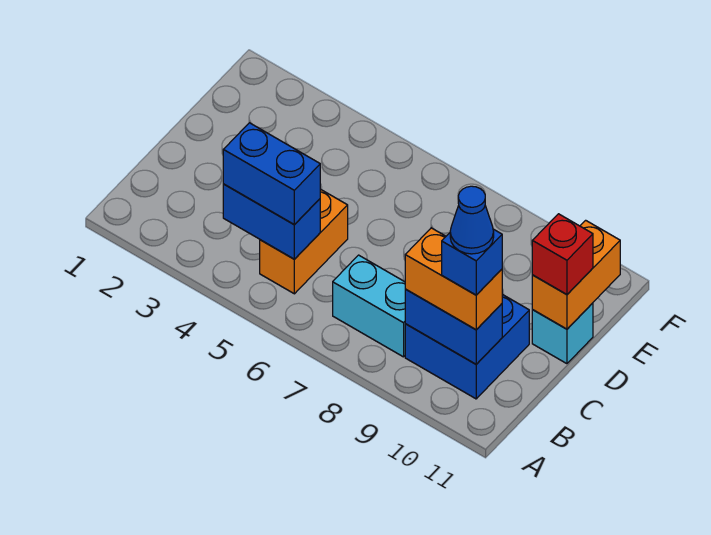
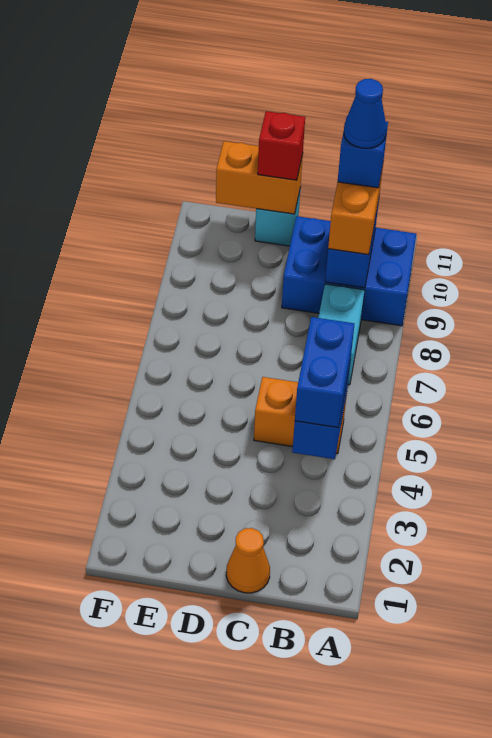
blue brick B9:C10 level 1 -> blue brick A9:C10 level 1
none -> orange cone C1 level 1

